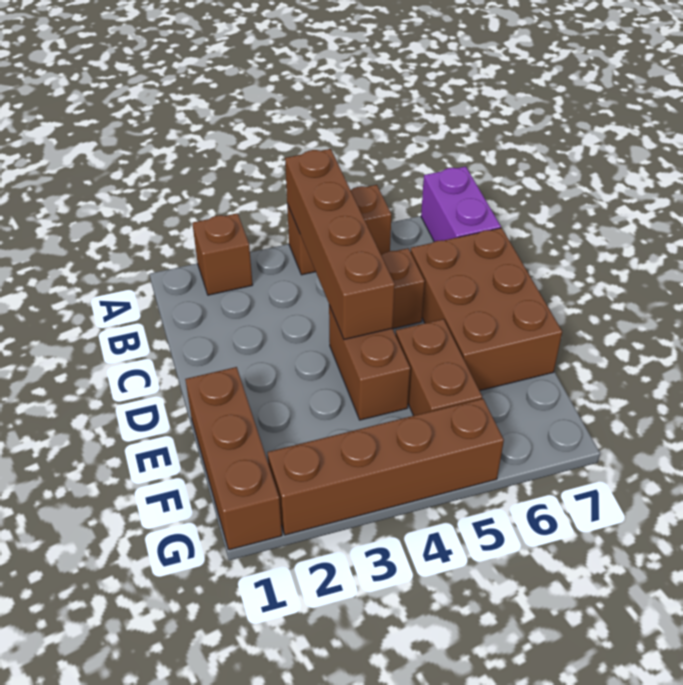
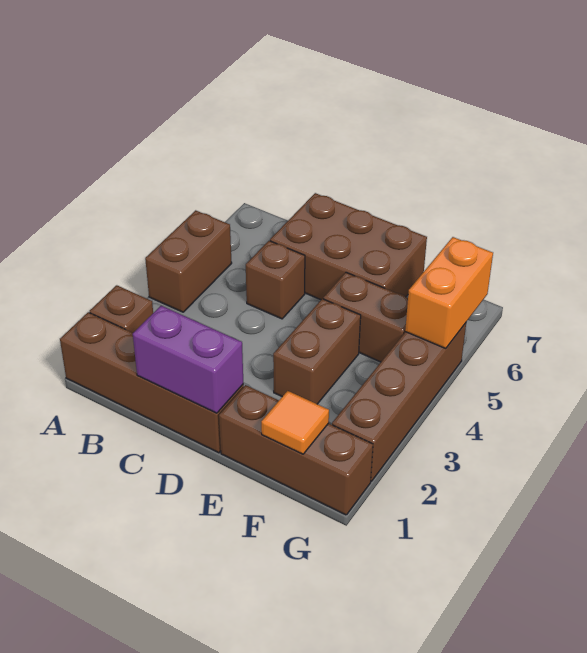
brown brick A4:D4 level 2 -> brown brick A1:D1 level 1
purple brick A7:B7 level 1 -> purple brick C1:D1 level 2
brown brick D4:E4 level 1 -> brown brick E3:E4 level 1
none -> orange tile F1 level 2
none -> orange brick G5:G6 level 2

